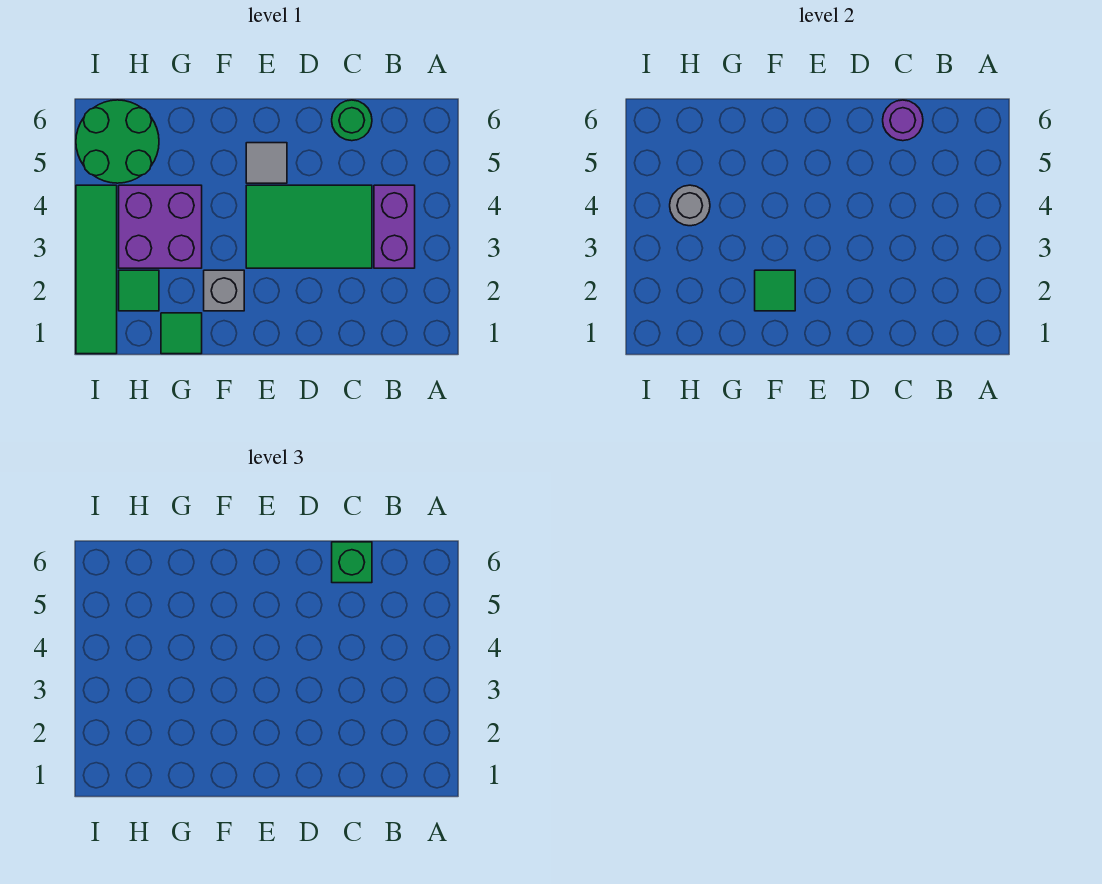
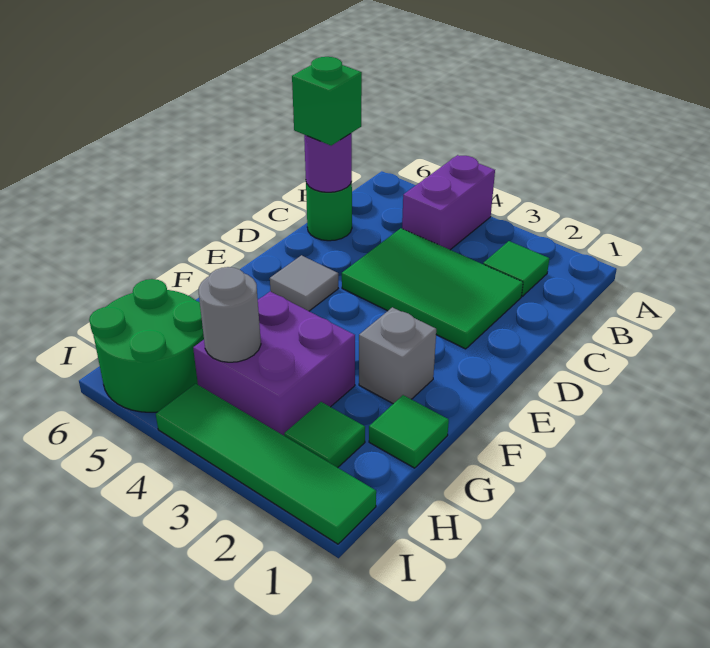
purple brick B3:B4 level 1 -> purple brick A4:B4 level 1
green tile C3:E4 level 1 -> green tile C2:D4 level 1
green tile F2 level 2 -> green tile B2 level 1

